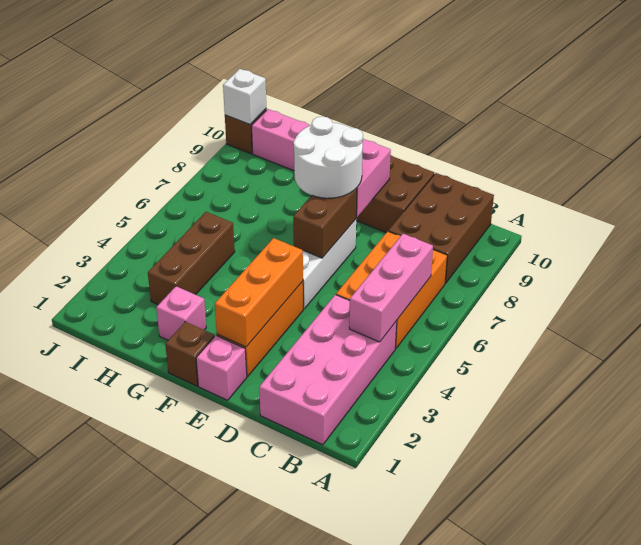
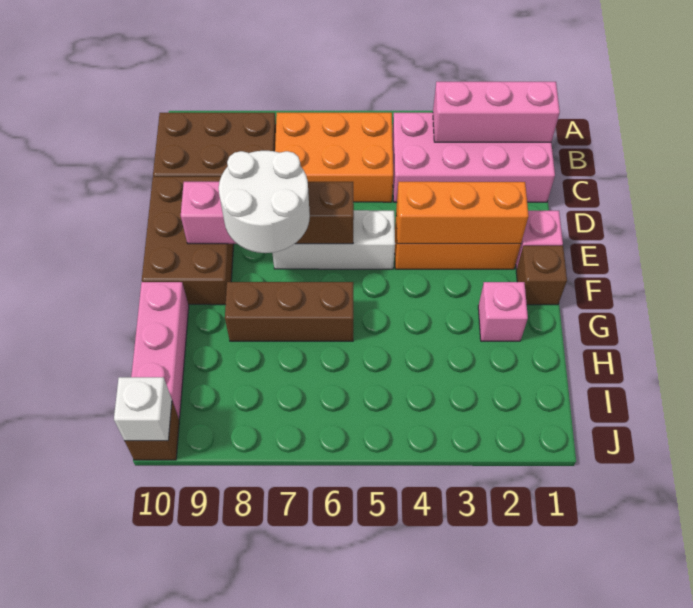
pink brick B4:B6 level 2 -> pink brick B1:B3 level 2
brown brick H3:H5 level 1 -> brown brick G6:G8 level 1

